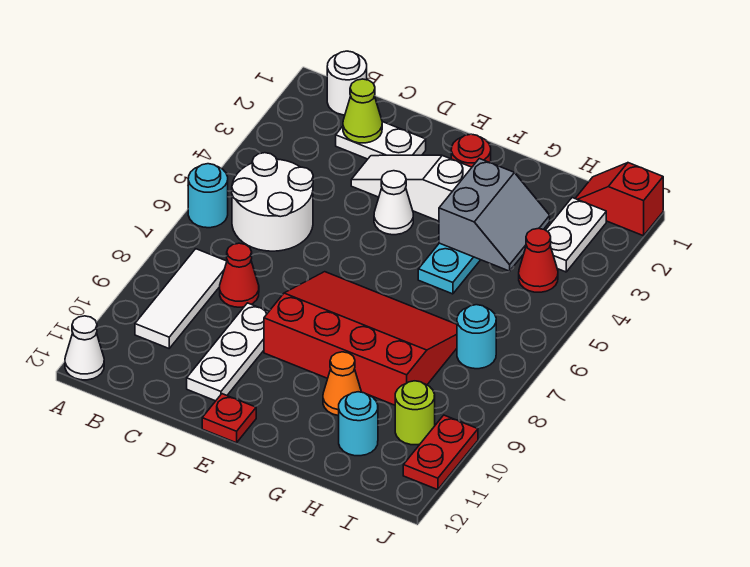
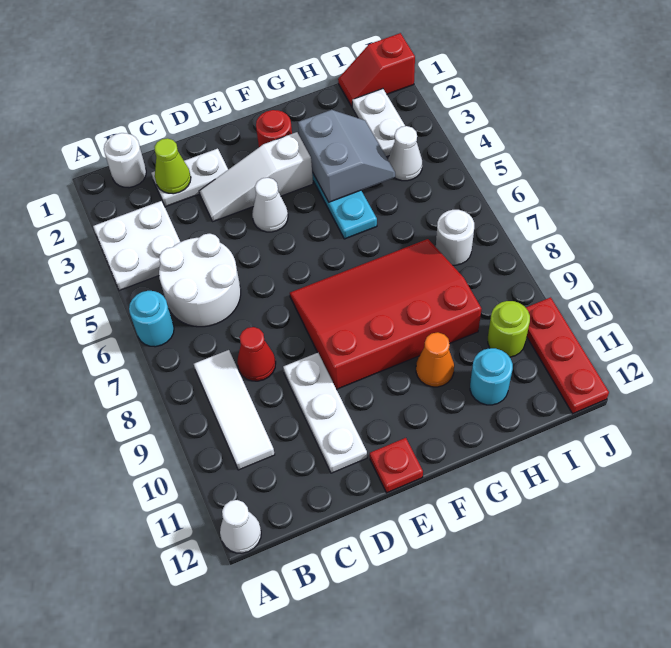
none -> white plate A3:B4 level 1
red cone I4 level 1 -> white cone I4 level 1
cyan round brick I7 level 1 -> white round brick I7 level 1
red plate J10:J11 level 1 -> red plate J10:J12 level 1

